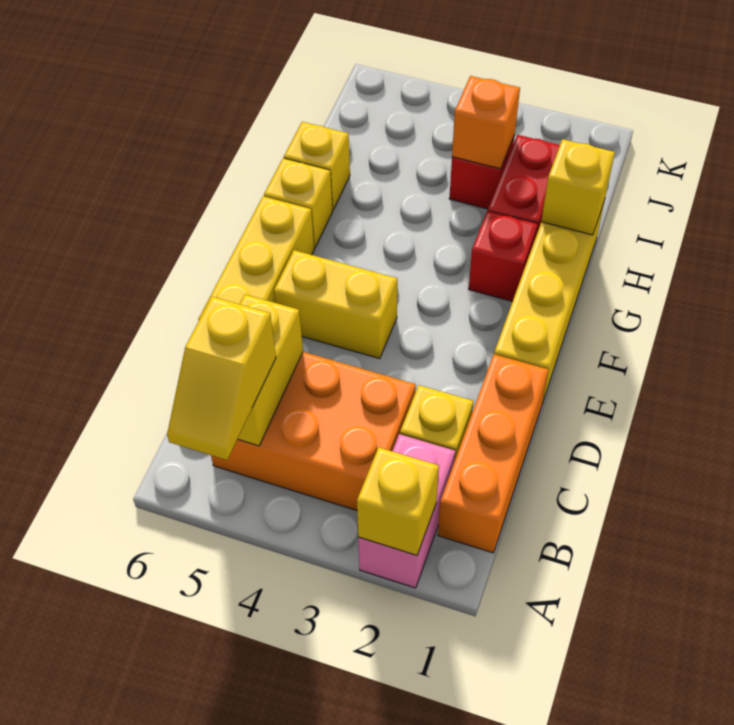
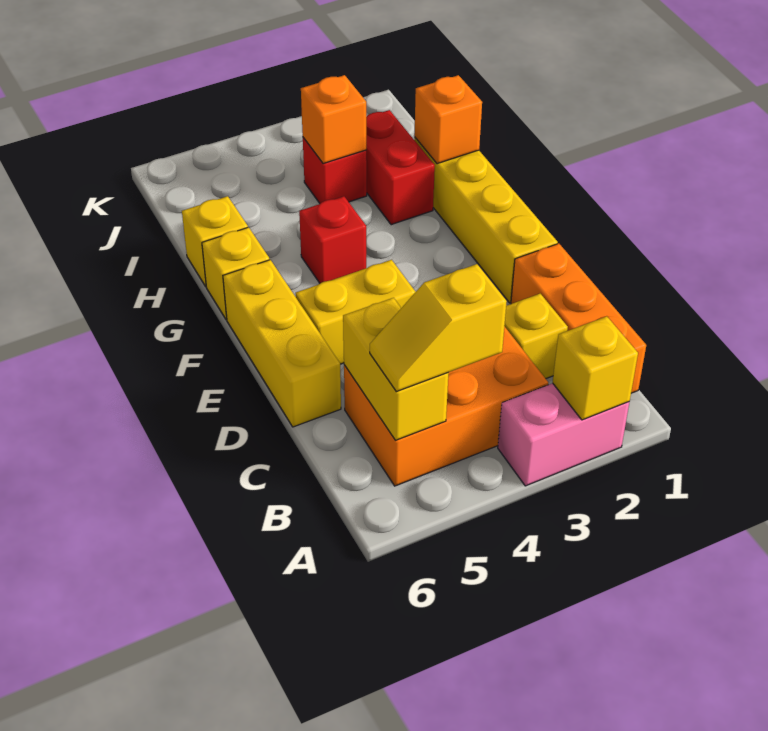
pink brick A2:B2 level 1 -> pink brick A2:A3 level 1
yellow slope A5:B5 level 3 top B -> yellow slope B4:B5 level 3 top 4
red brick G2 level 1 -> red brick G4 level 1
yellow brick H1 level 2 -> orange brick H1 level 2

